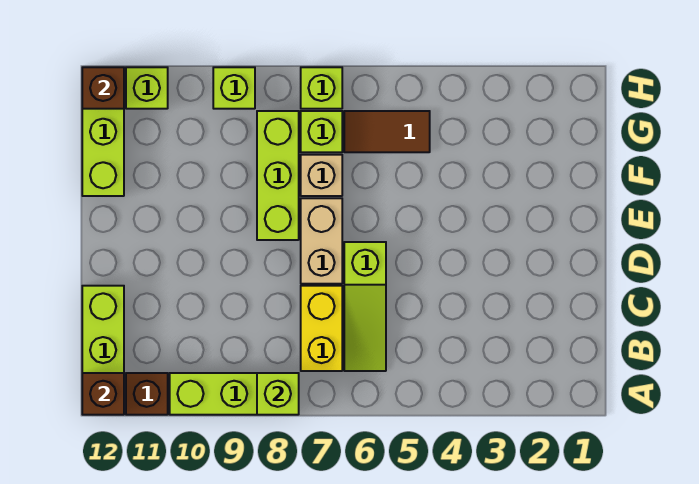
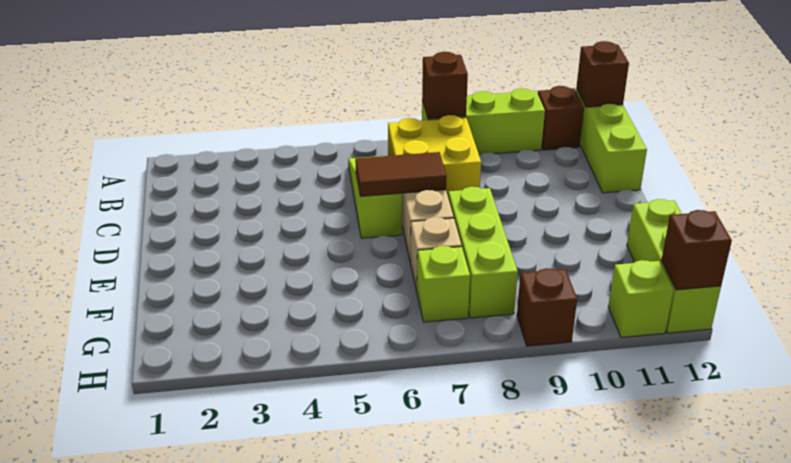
lime brick A8 level 2 -> brown brick A8 level 2
yellow brick B7:C7 level 1 -> yellow brick B7:C8 level 1
brown tile G5:G6 level 1 -> brown tile D6:D7 level 2
lime brick H7 level 1 -> none
lime brick H9 level 1 -> brown brick H9 level 1

